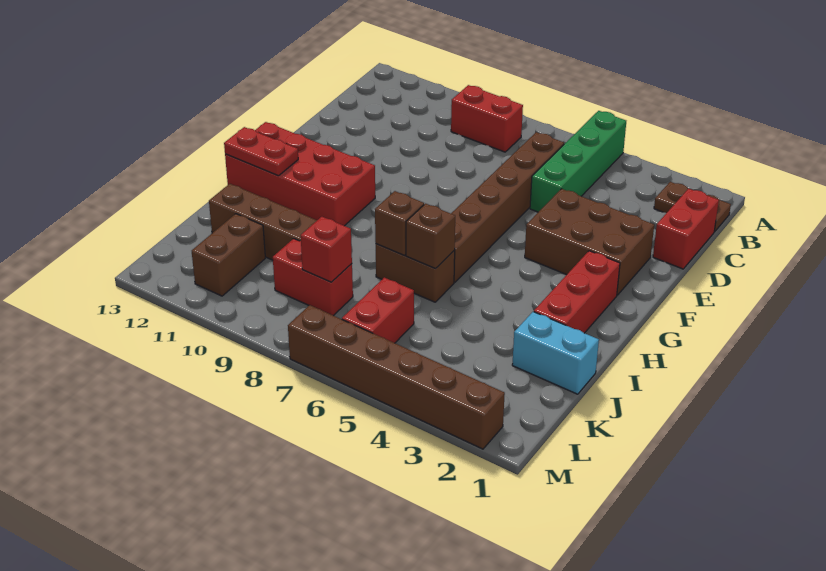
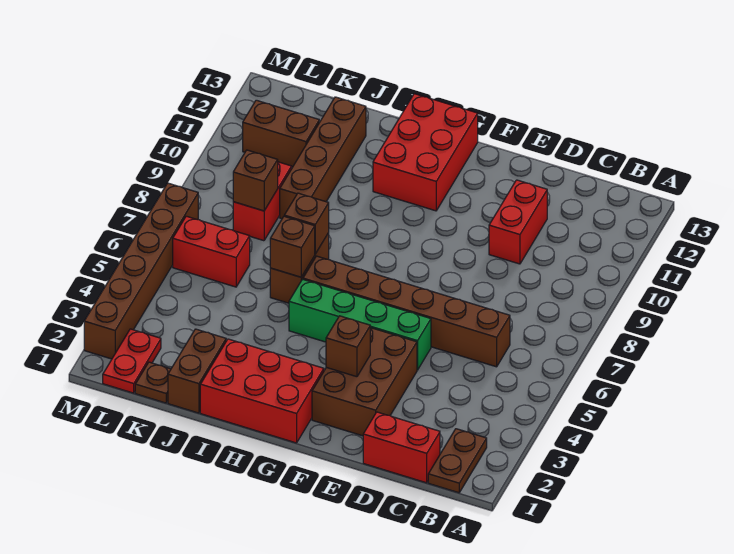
green brick A5:D5 level 1 -> green brick E5:H5 level 1
red brick B8:B9 level 1 -> red brick D10:D11 level 1
none -> brown brick F3 level 2
red brick G2:I2 level 1 -> red brick G1:I2 level 1
red brick G10:H13 level 1 -> red brick G11:H13 level 1
red plate H12:H13 level 2 -> red plate L1:L2 level 1
cyan brick J1:J2 level 1 -> brown brick J1:J2 level 1
none -> brown plate K1 level 1
red brick K8 level 2 -> brown brick K8 level 2

